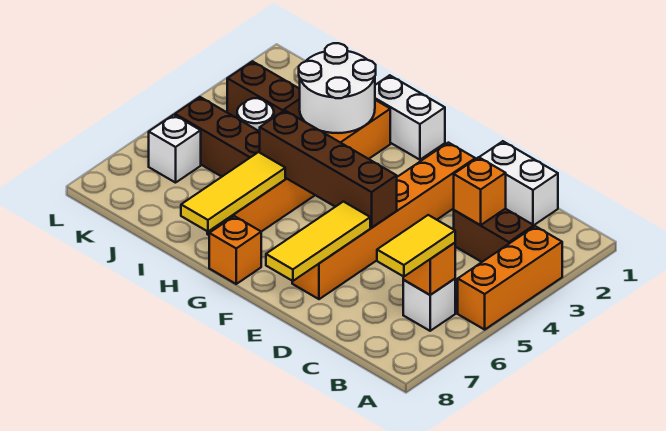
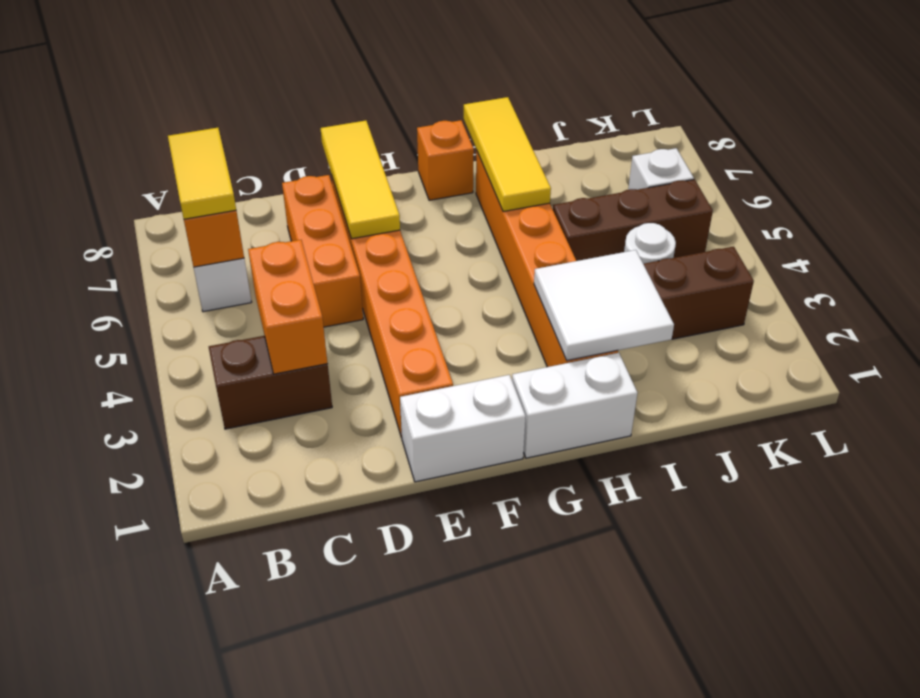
orange brick A3:A5 level 1 -> orange brick D5:D7 level 1
white brick C1:D1 level 1 -> white brick E1:F1 level 1
orange brick C3 level 2 -> orange brick C3:C4 level 2
brown brick E5:H5 level 2 -> none
white round brick H2:I3 level 2 -> white tile H2:I3 level 2

